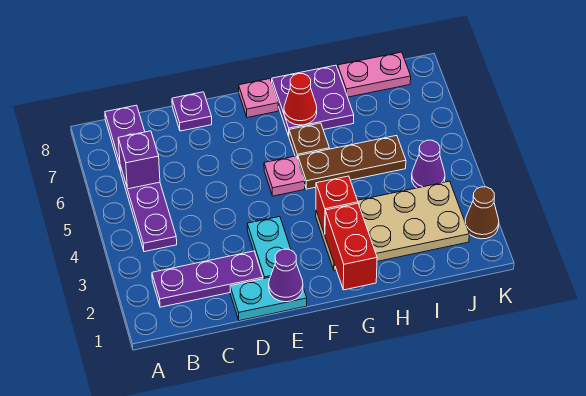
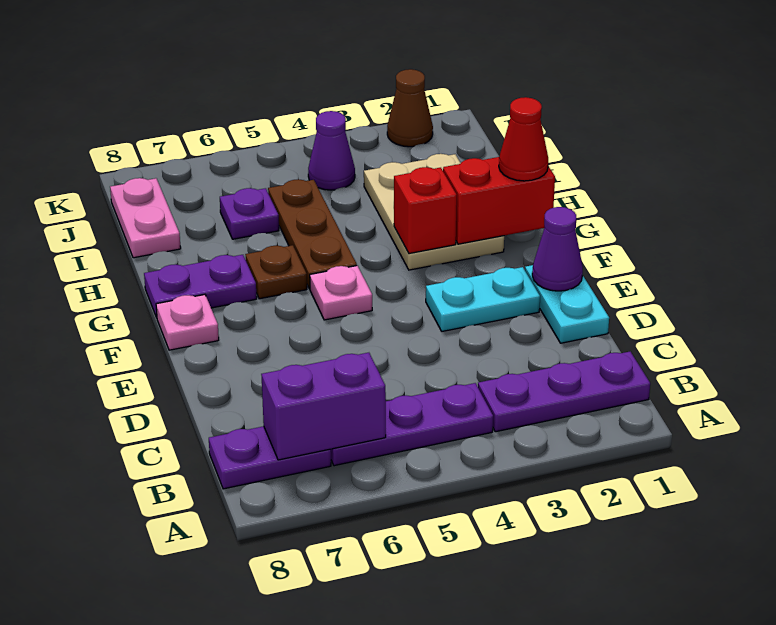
purple plate B2:D2 level 1 -> purple plate B1:B3 level 1
purple brick B6 level 2 -> purple brick B6:B7 level 2
purple plate D8 level 1 -> purple plate I6 level 1
tan plate G2:J3 level 1 -> tan plate G2:I3 level 1
purple plate G7:H8 level 1 -> purple plate G7:G8 level 1
red cone G7 level 2 -> red cone G1 level 3

